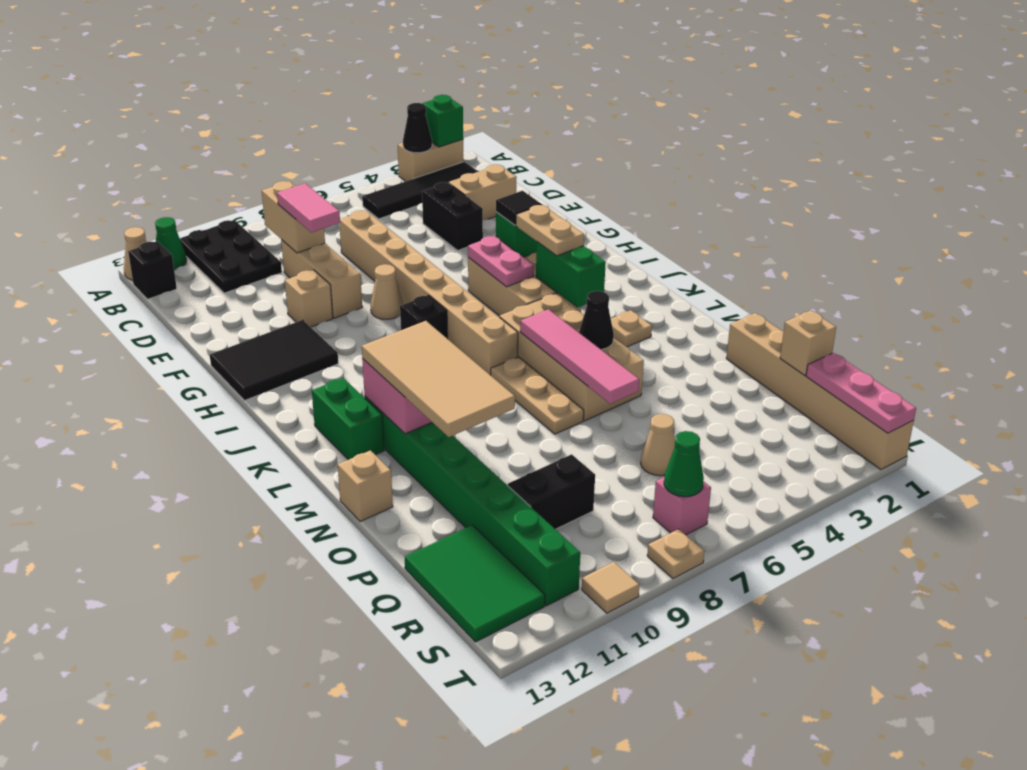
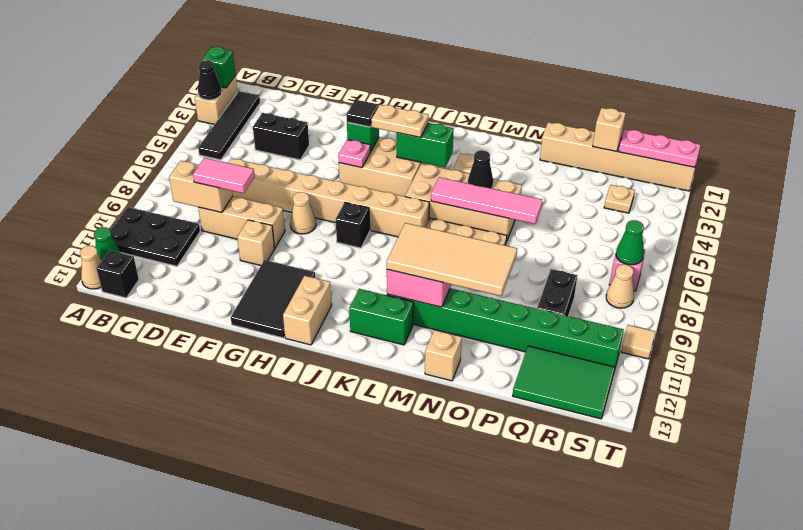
tan brick D2:D3 level 1 -> tan brick I12:I13 level 1
pink plate H5:I5 level 2 -> pink plate H5 level 2
tan cone Q6 level 1 -> tan cone S8 level 1
tan plate T8 level 1 -> tan plate R3 level 1

